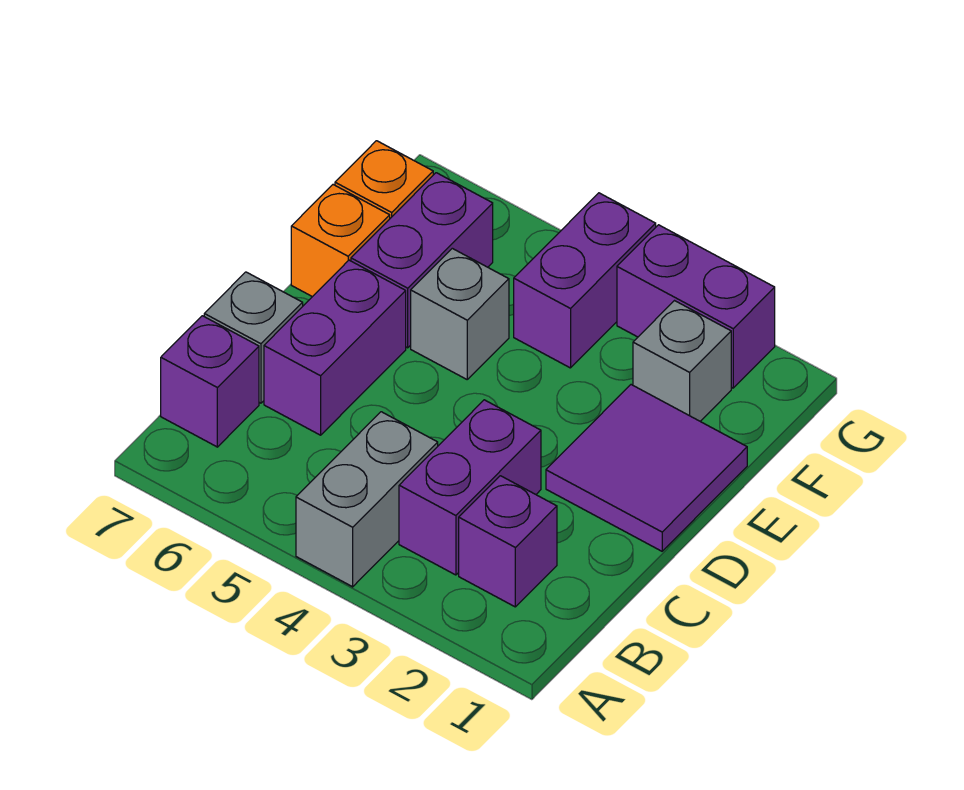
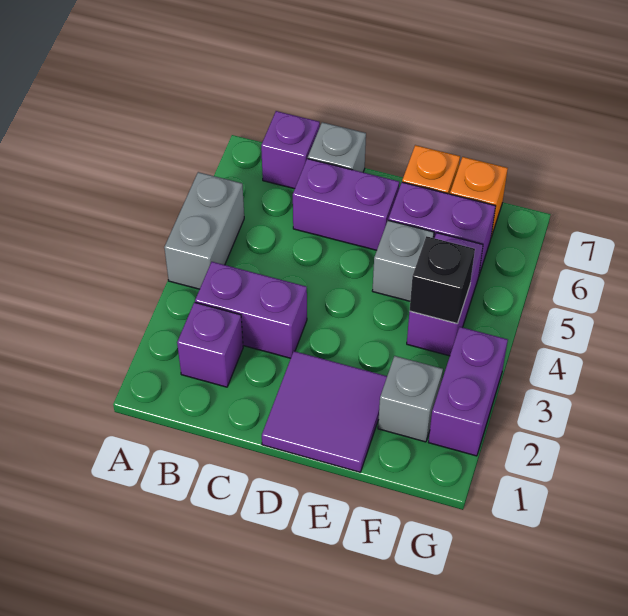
grey brick A4:B4 level 1 -> grey brick A4:A5 level 1
purple brick F4:G4 level 1 -> purple brick F4:F5 level 1
none -> black brick F4 level 2

